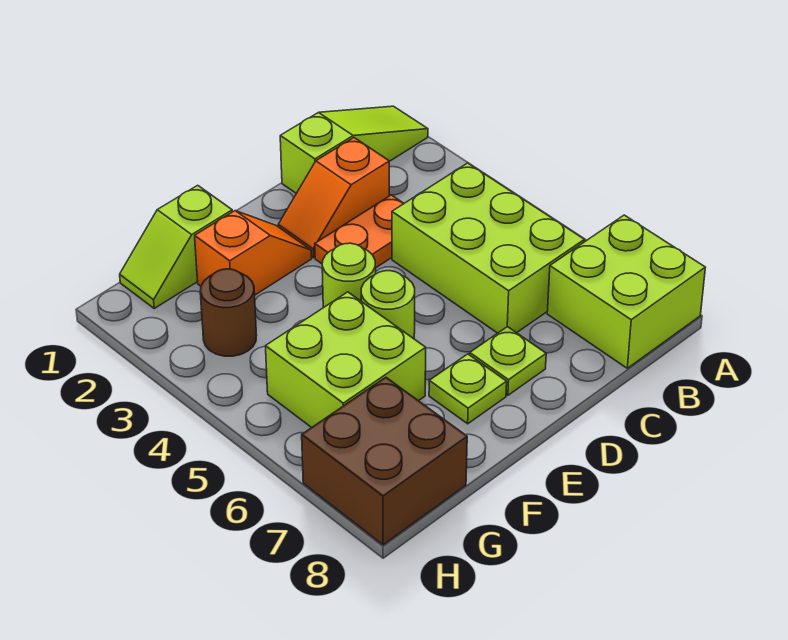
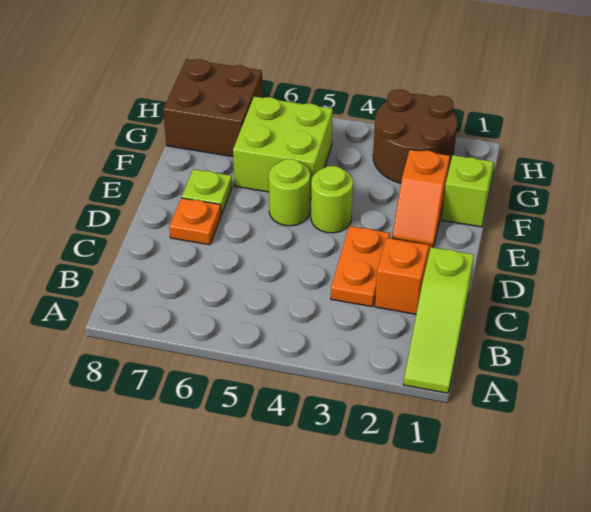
lime brick A7:B8 level 1 -> none
lime brick B4:C6 level 1 -> none
lime plate D7 level 1 -> orange plate D7 level 1
brown round brick G3 level 1 -> brown round brick G2:H3 level 1

